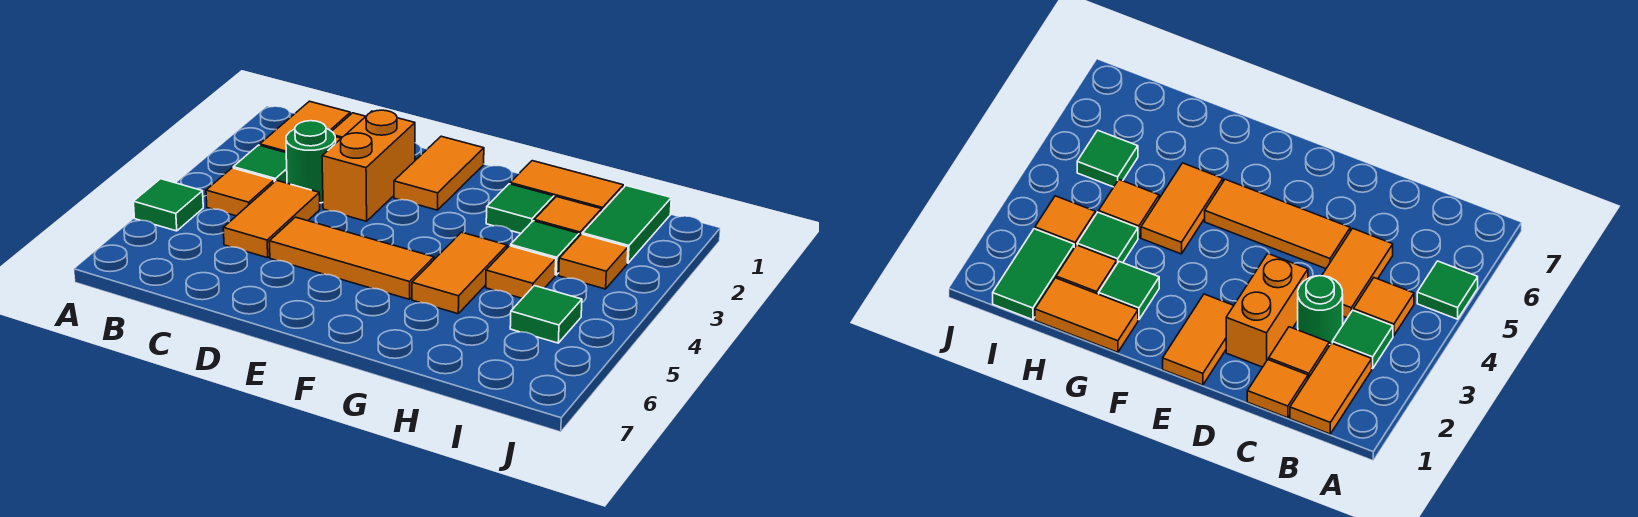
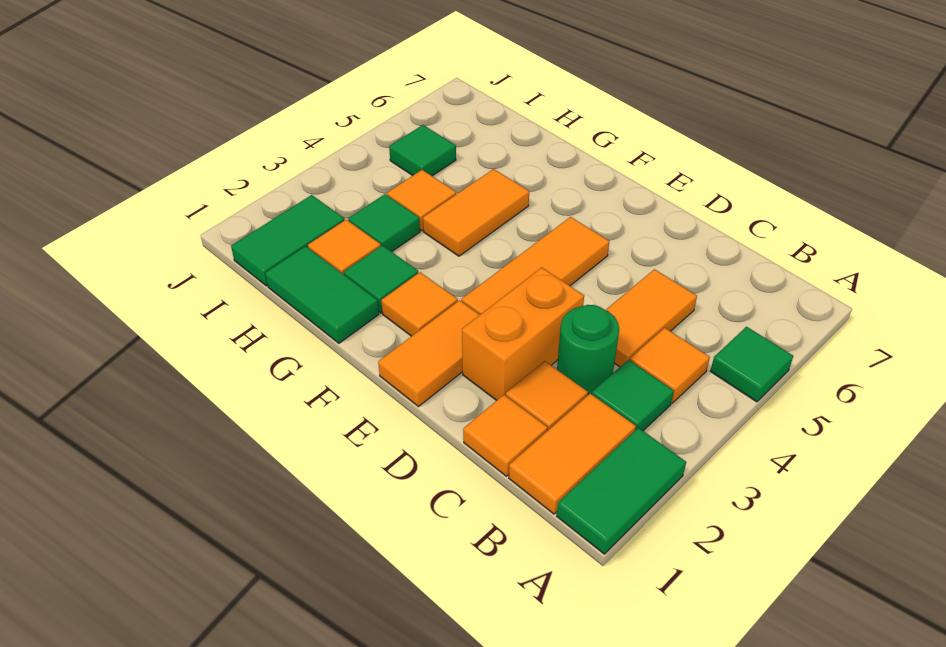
none -> green tile A1:A2 level 1
orange tile D5:F5 level 1 -> orange tile E3:E5 level 1
orange tile G1:H1 level 1 -> green tile G1:H1 level 1
orange tile I3 level 1 -> orange tile F2 level 1

